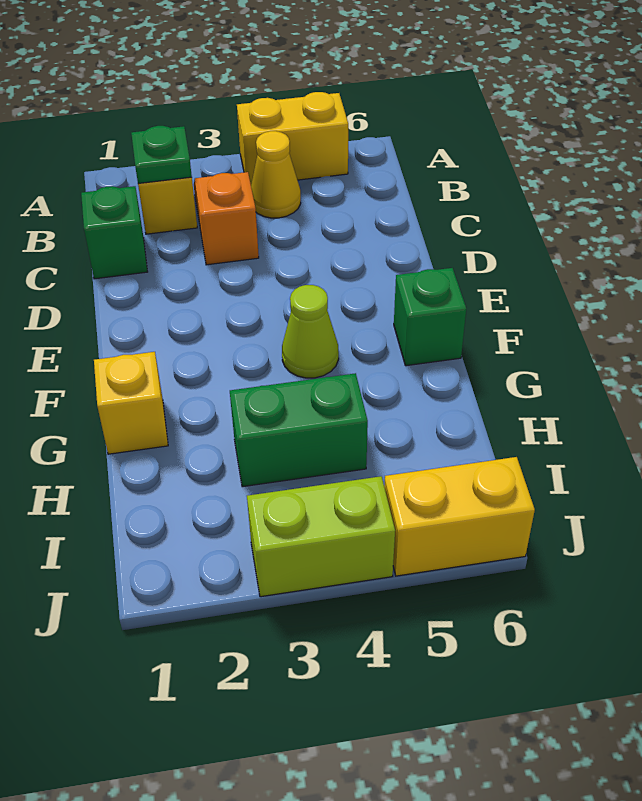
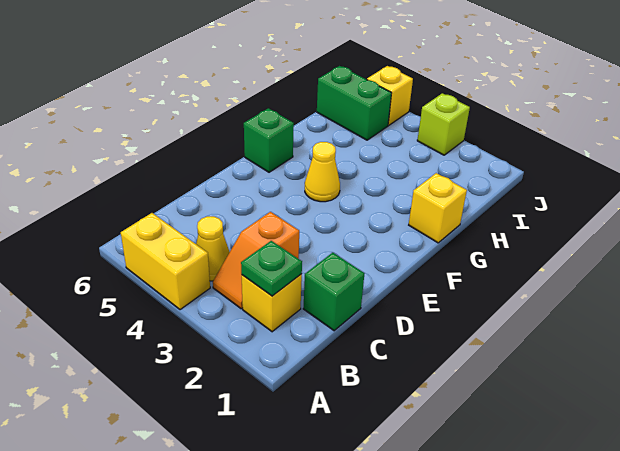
lime cone F4 level 1 -> yellow cone F4 level 1
green brick H3:H4 level 1 -> green brick I5:I6 level 1
lime brick J3:J4 level 1 -> lime brick J3 level 1
yellow brick J5:J6 level 1 -> yellow brick J5 level 1

